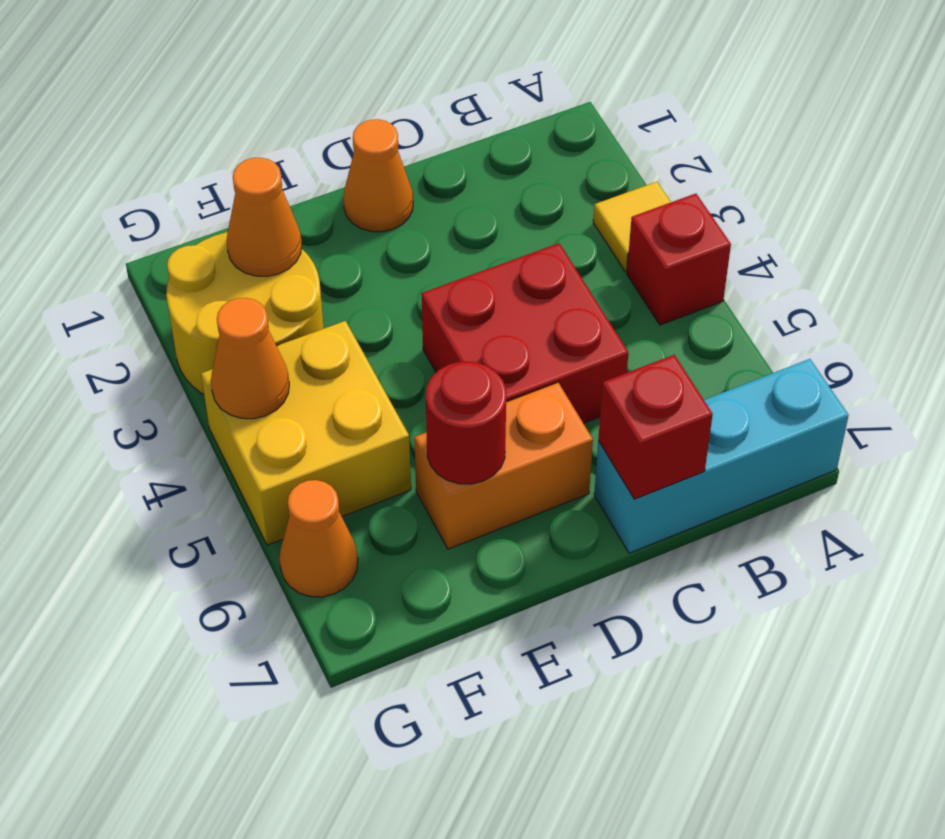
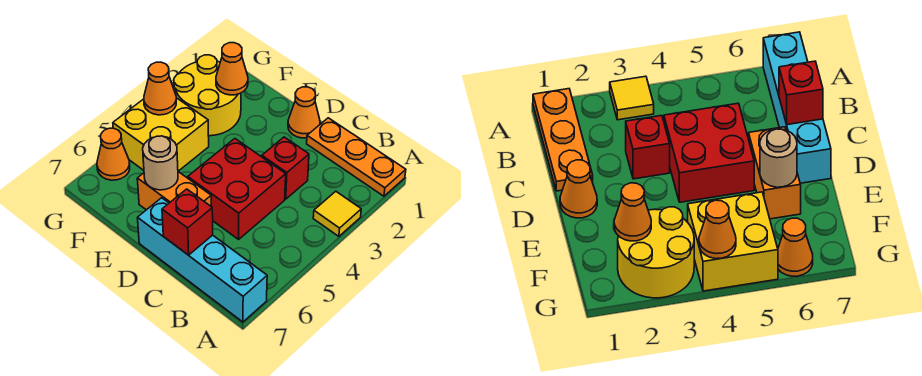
none -> orange plate A1:C1 level 1
red brick A4 level 1 -> red brick C3 level 1
cyan brick A7:C7 level 1 -> cyan brick A7:D7 level 1
red round brick E6 level 2 -> tan round brick E6 level 2

